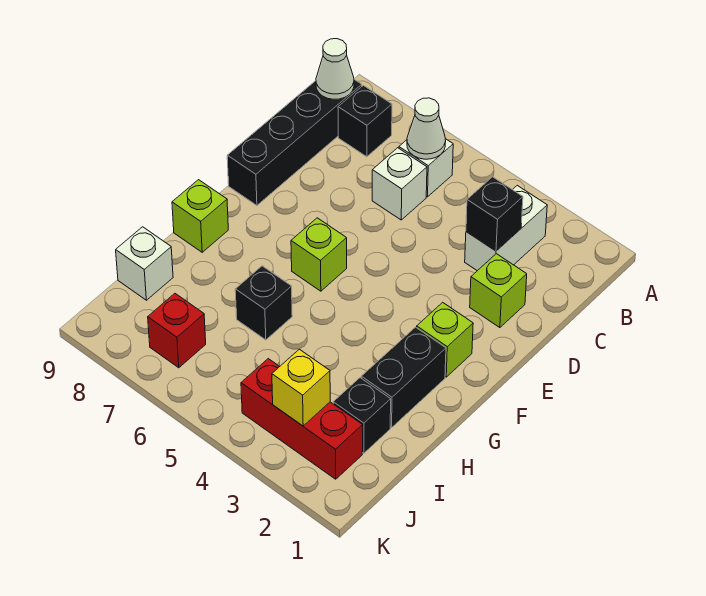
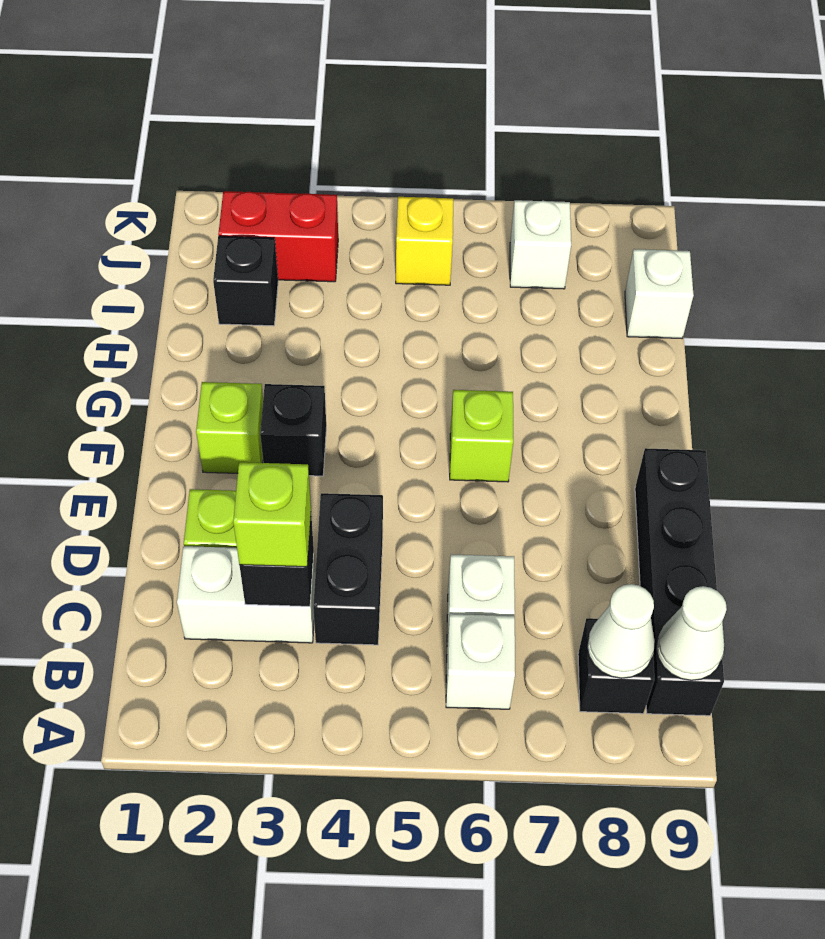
white brick B3:C3 level 1 -> white brick C2:C3 level 1
white cone B6 level 2 -> white cone B8 level 2
black brick G2:H2 level 1 -> black brick C4:D4 level 1
lime brick G9 level 1 -> lime brick C3 level 3
black brick H6 level 1 -> black brick F3 level 1
red brick J2:J4 level 1 -> red brick J2:J3 level 1
yellow brick J3 level 2 -> yellow brick J5 level 1
red brick J7 level 1 -> white brick J7 level 1

